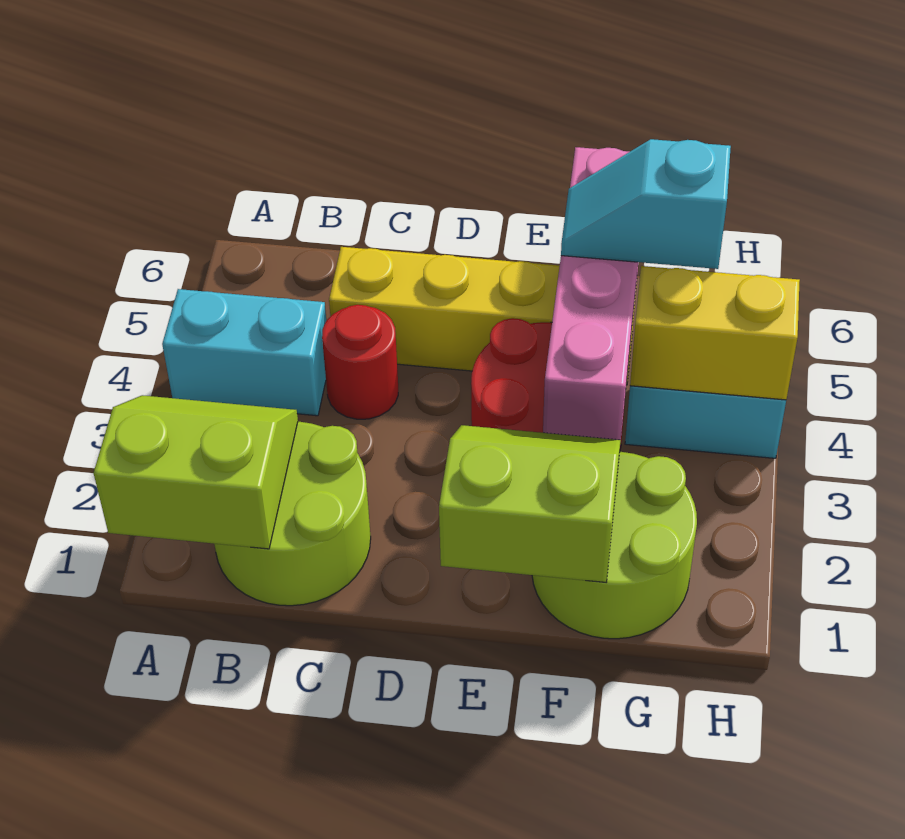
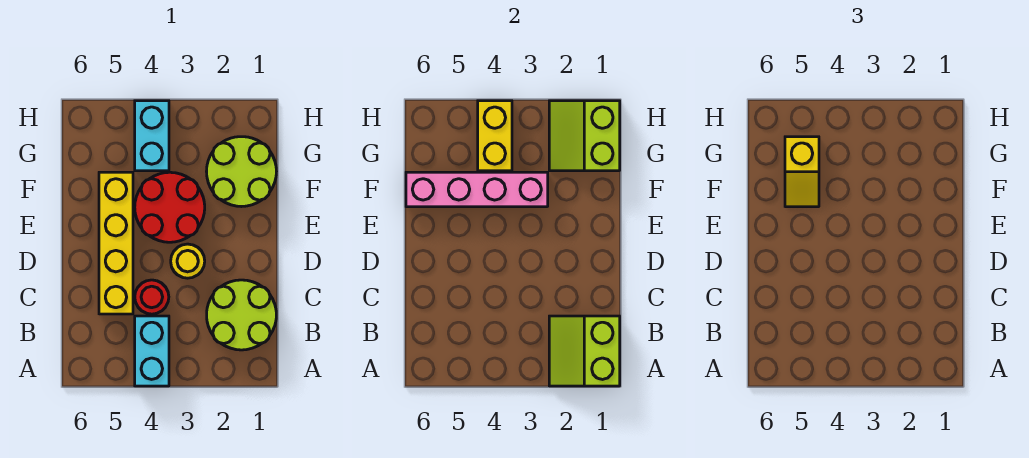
none -> yellow round brick D3 level 1
lime slope E1:F2 level 2 top 1 -> lime slope G1:H2 level 2 top 1
cyan slope F5:G5 level 3 top G -> yellow slope F5:G5 level 3 top G

